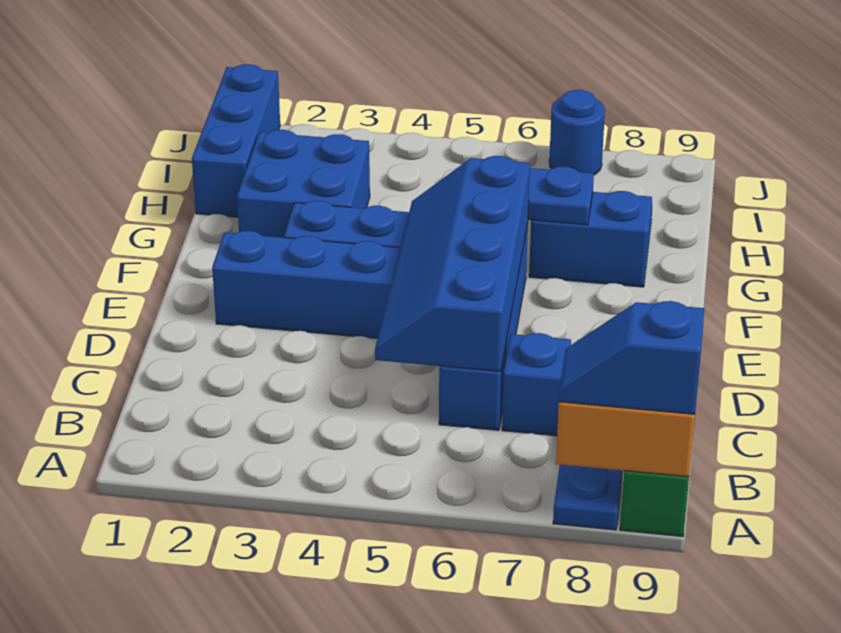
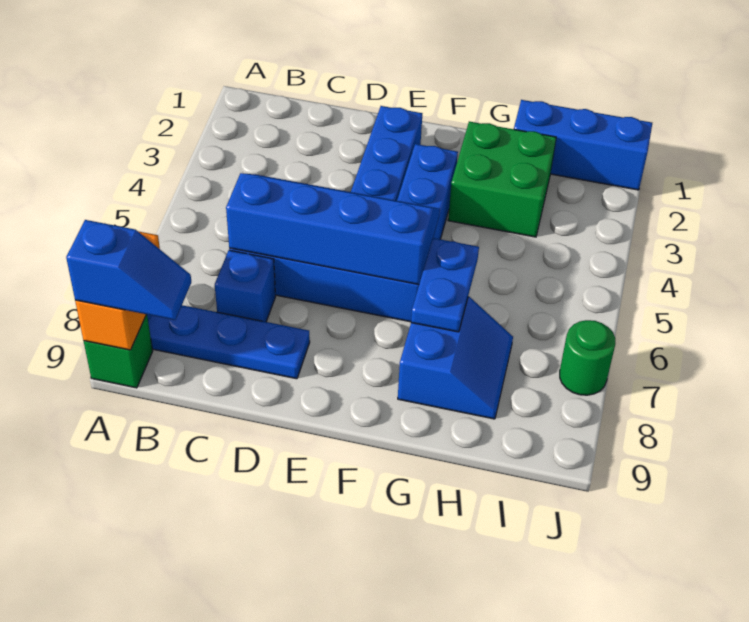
blue slope A8:A9 level 3 top 9 -> blue slope A9:B9 level 3 top A
blue brick G2:H3 level 1 -> green brick G2:H3 level 1
blue round brick J7 level 1 -> green round brick J7 level 1

